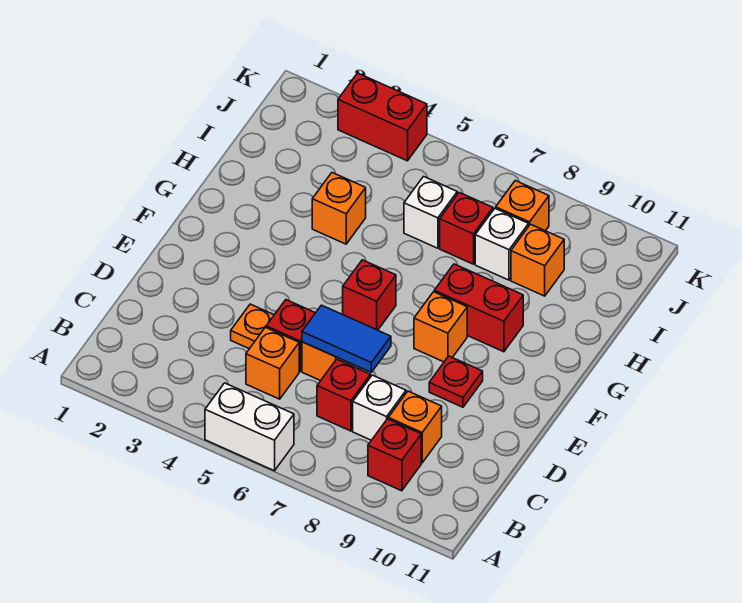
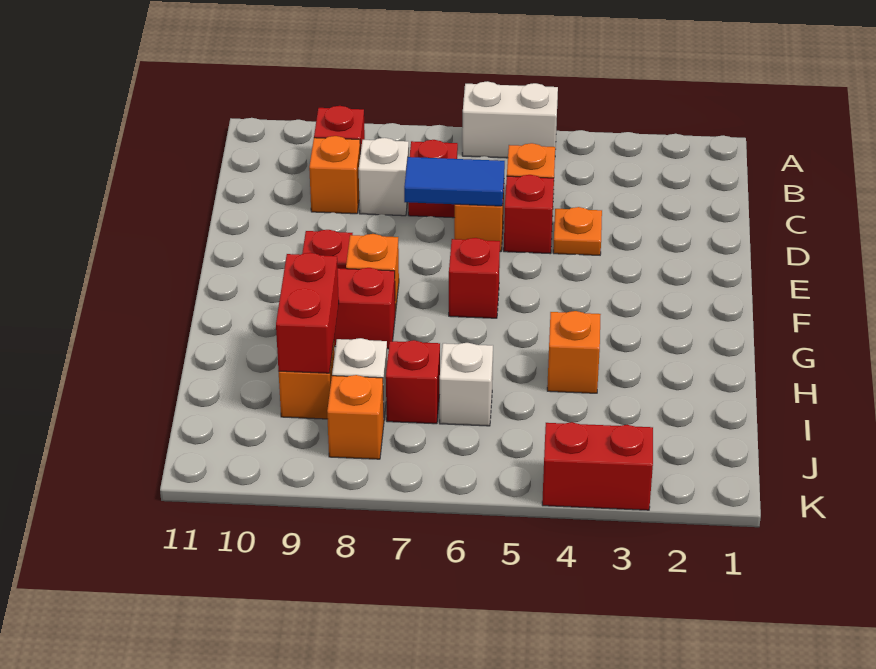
none -> red brick H9:I9 level 2

